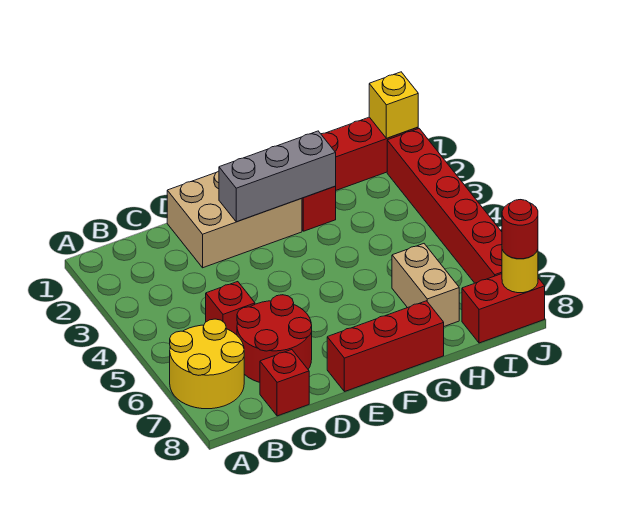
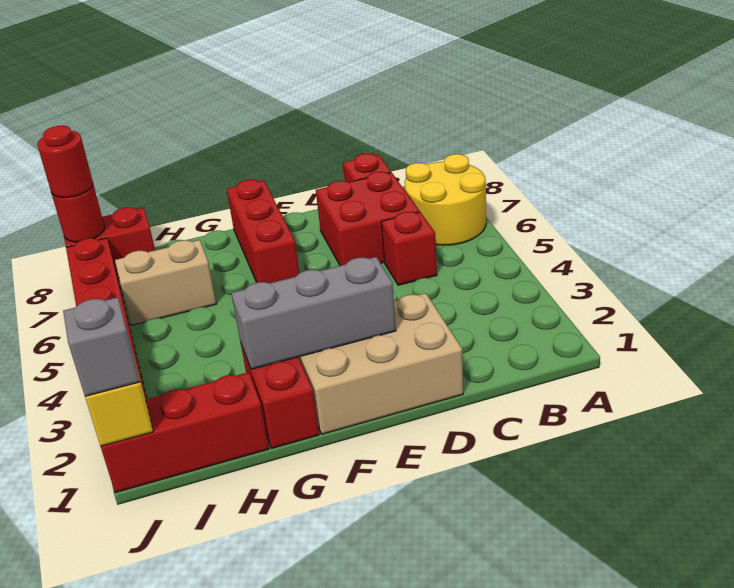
red round brick C6:D7 level 1 -> red brick C6:D7 level 1
red brick E8:G8 level 1 -> red brick F6:F8 level 1
tan brick H6:H7 level 1 -> tan brick H6:I6 level 1
none -> grey brick J1 level 3
yellow round brick J8 level 2 -> red round brick J8 level 2

